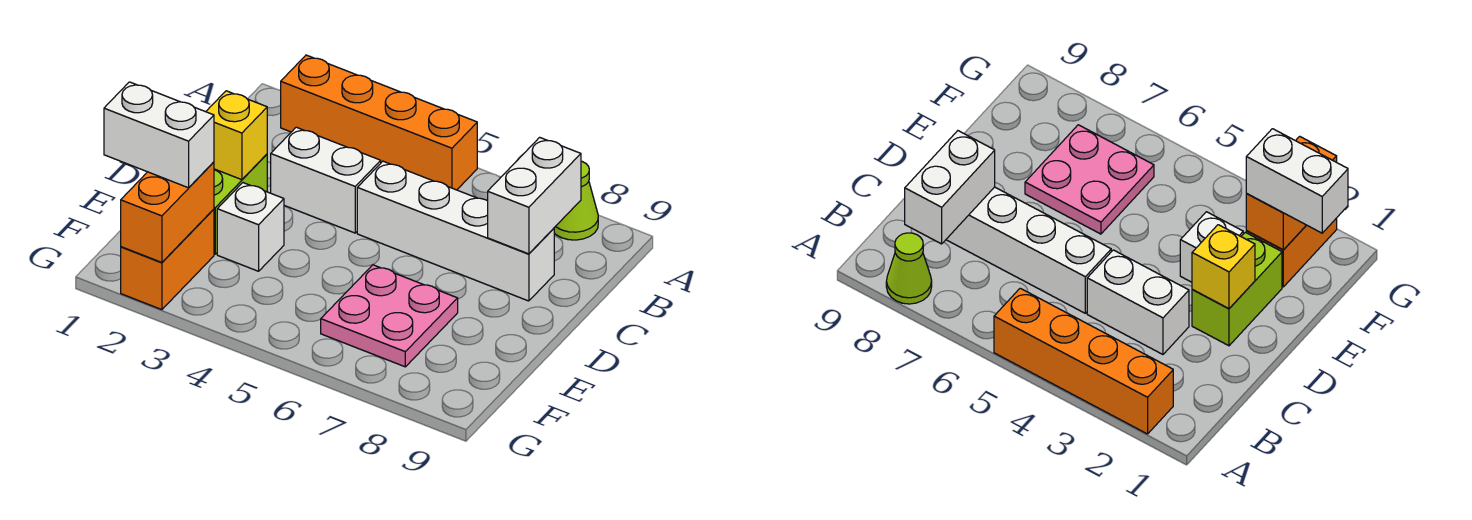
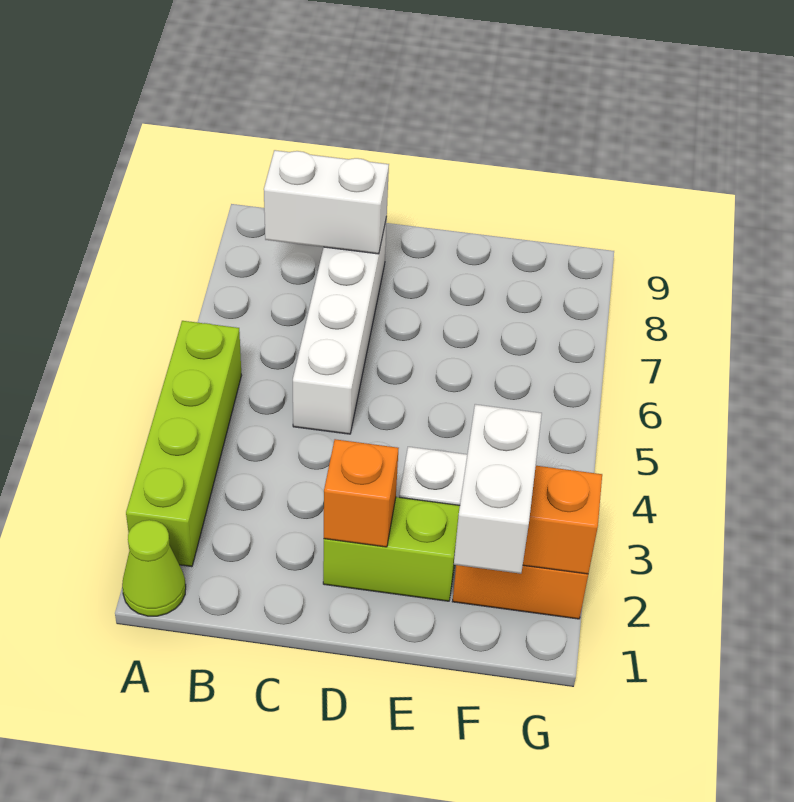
orange brick A2:A5 level 1 -> lime brick A2:A5 level 1
lime cone A8 level 1 -> lime cone A1 level 1
white brick C3:C4 level 1 -> none
yellow brick D2 level 2 -> orange brick D2 level 2
pink plate E6:F7 level 1 -> none

